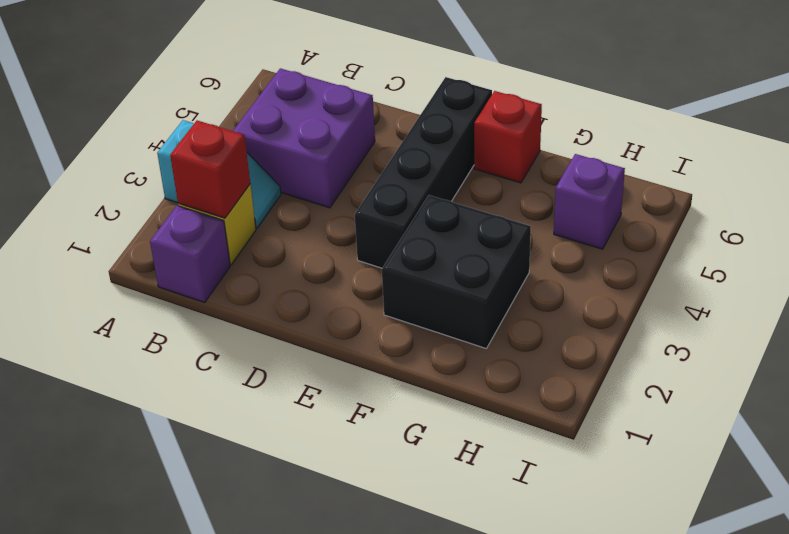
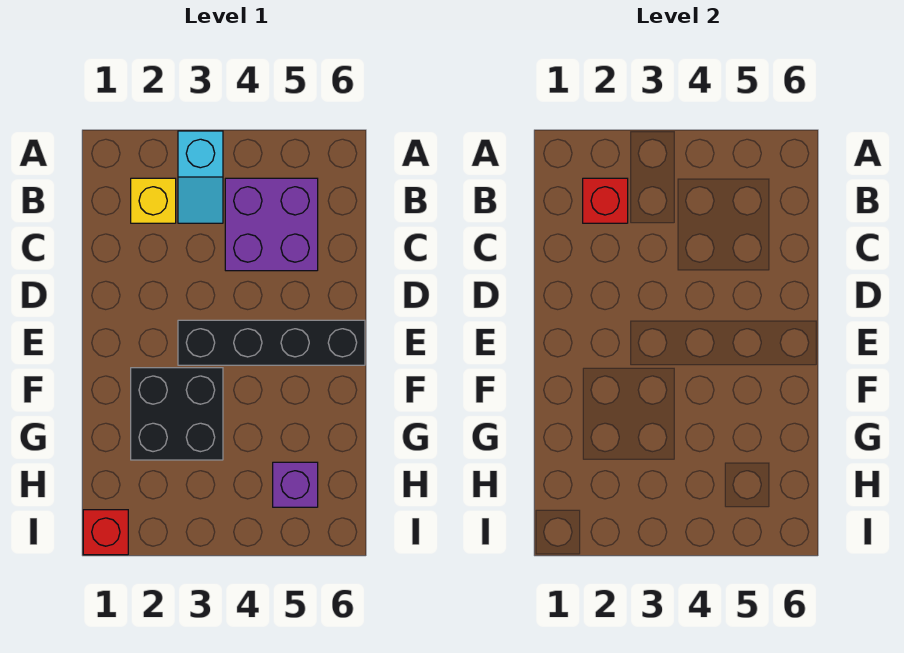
purple brick B1 level 1 -> none
red brick F6 level 1 -> red brick I1 level 1

